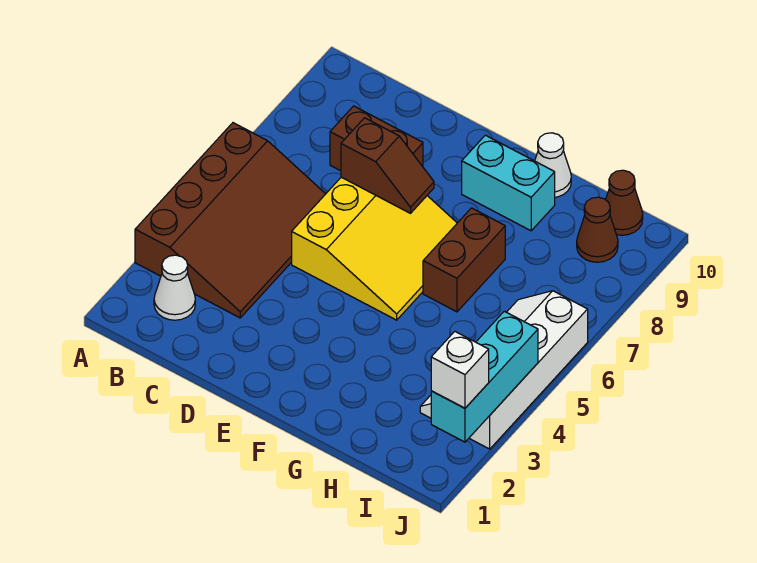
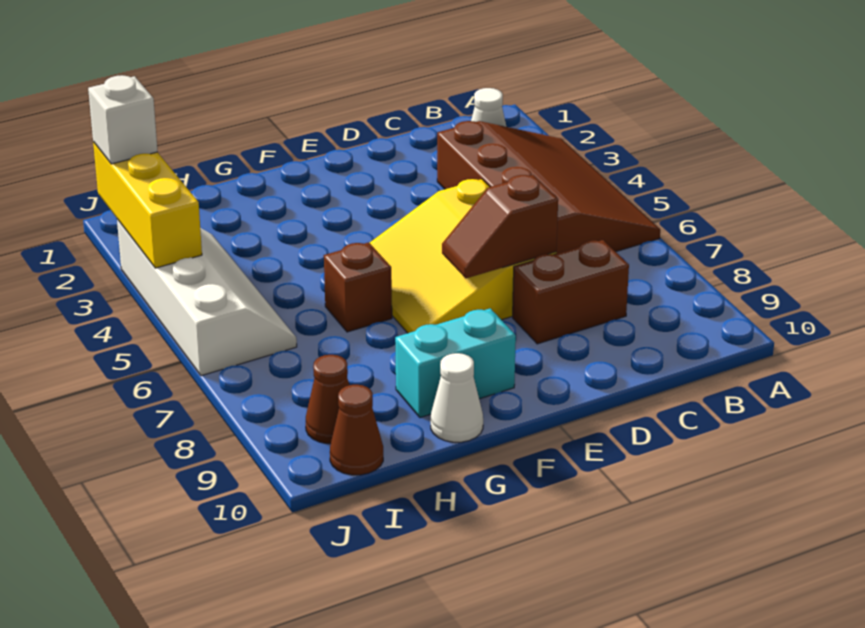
brown slope A3:C6 level 1 top A -> brown slope A3:C6 level 1 top C
brown brick G6:G7 level 1 -> brown brick G6 level 1
cyan brick J2:J4 level 2 -> yellow brick J2:J4 level 2

